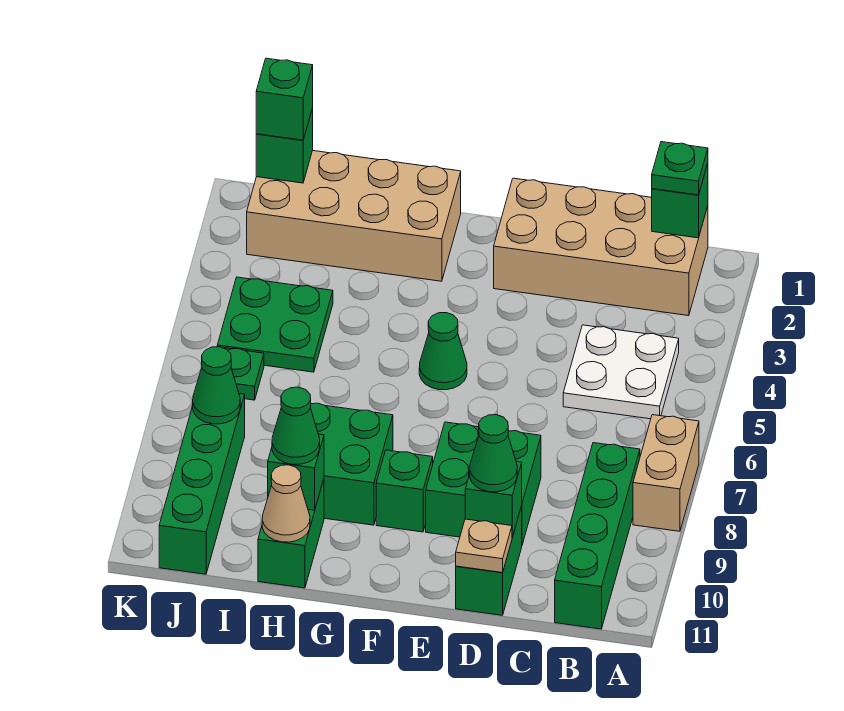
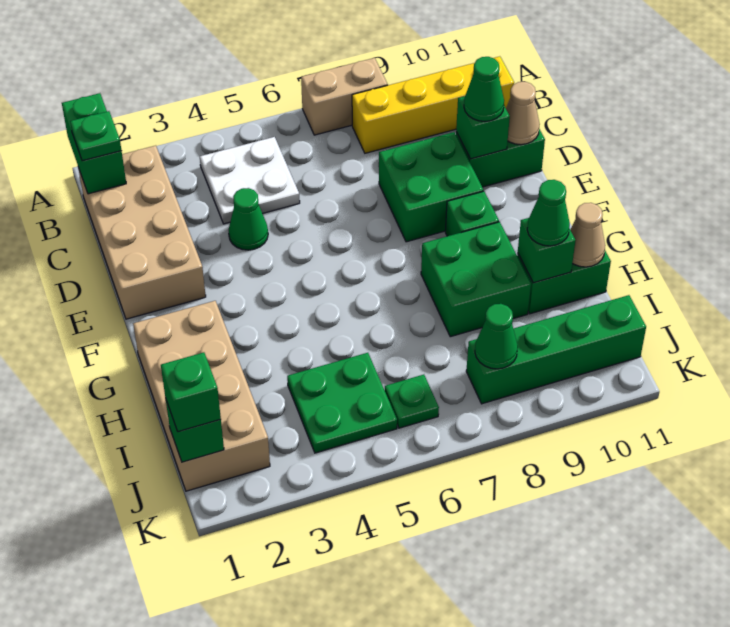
green brick B1 level 2 -> green brick A1:B1 level 2
green brick B8:B11 level 1 -> yellow brick B8:B11 level 1
tan plate D11 level 2 -> tan cone D11 level 2
green cone F5 level 1 -> green cone D4 level 1

